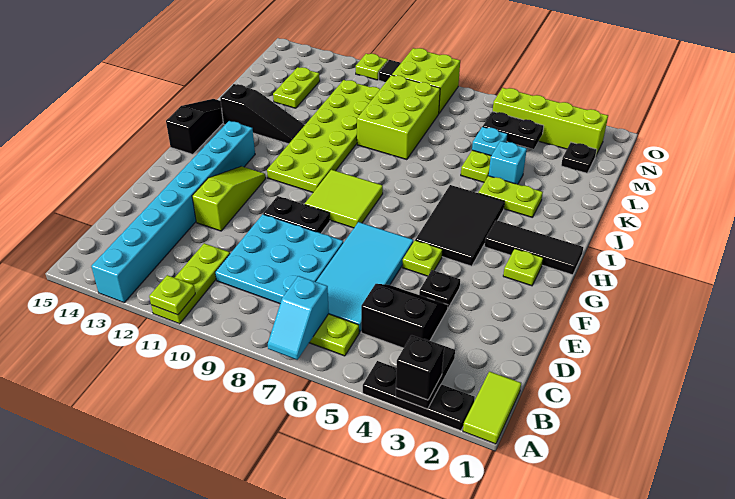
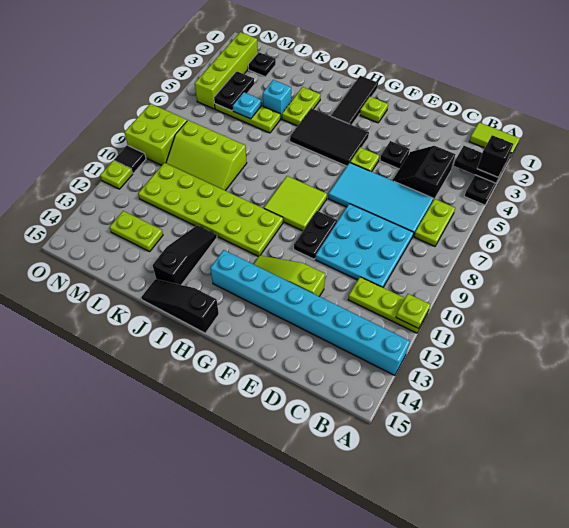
cyan slope A7:B7 level 2 top B -> none
lime brick K8:M9 level 1 -> lime slope K8:M9 level 1 top 8

